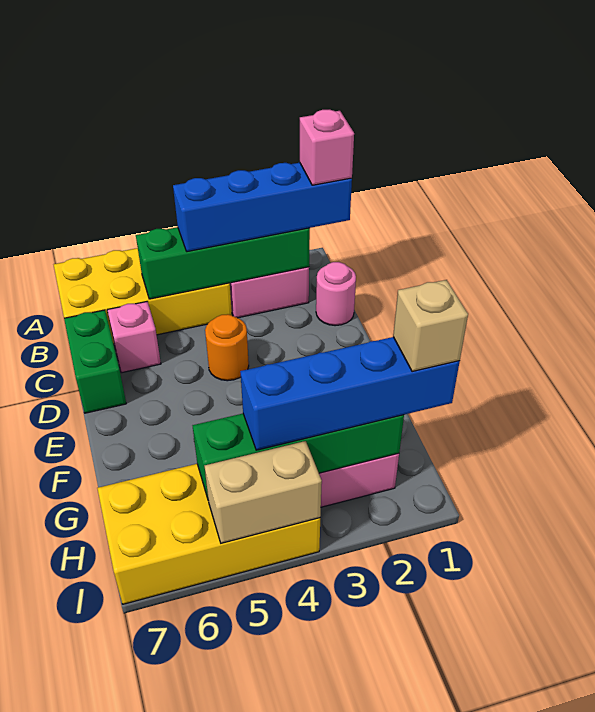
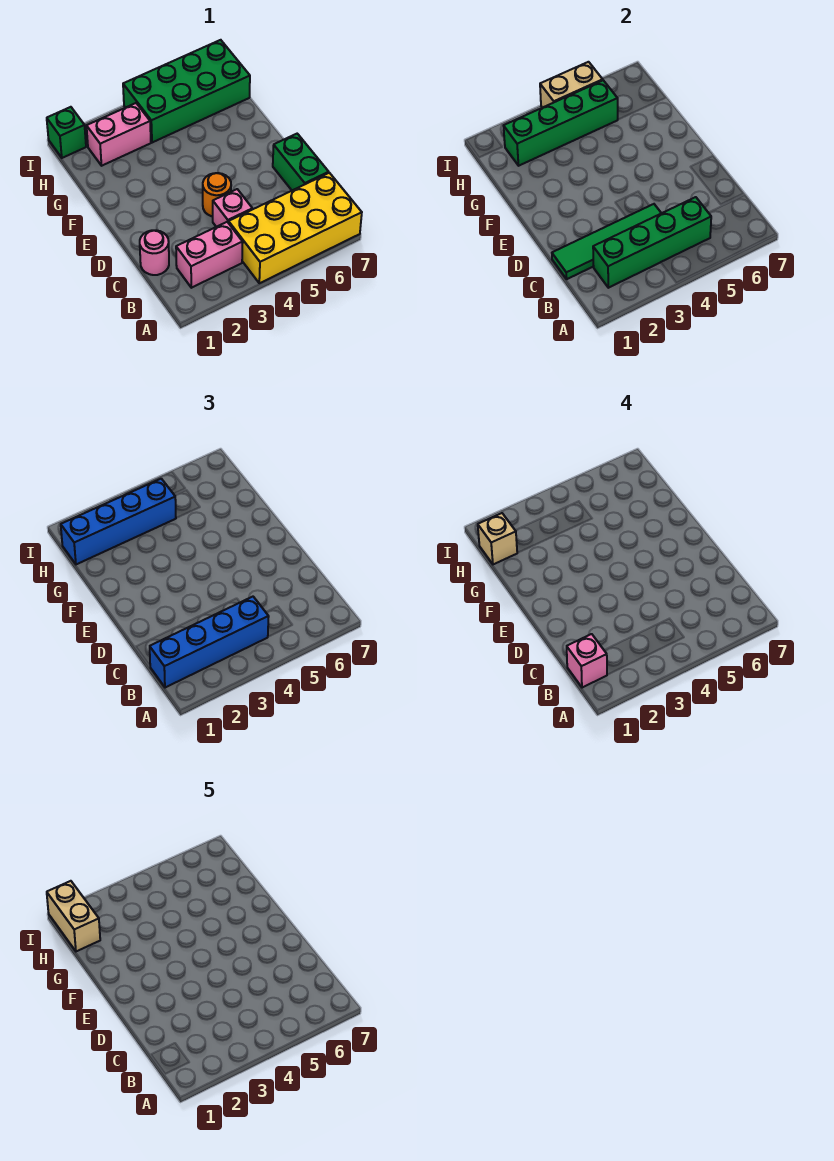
none -> green tile C1:C4 level 2
pink brick C6 level 1 -> pink brick C4 level 1
none -> tan brick H1:I1 level 5
yellow brick H4:I7 level 1 -> green brick H4:I7 level 1
none -> green brick I1 level 1

